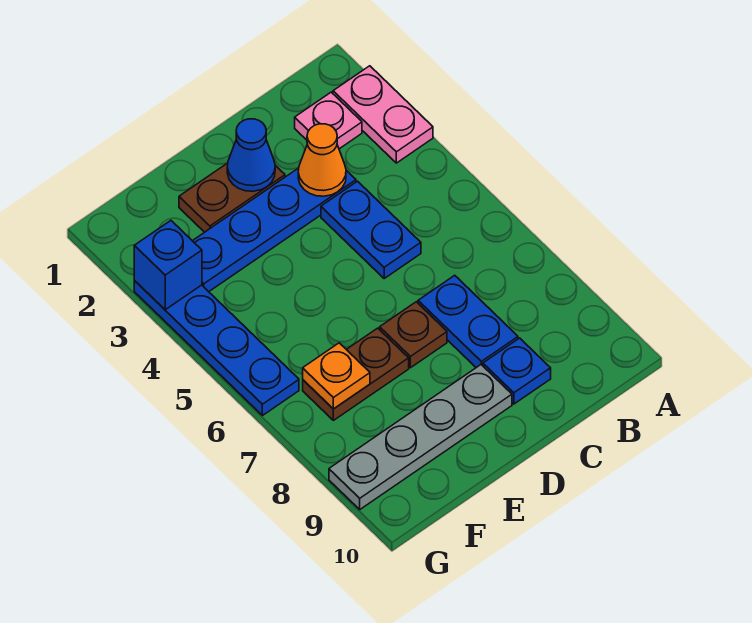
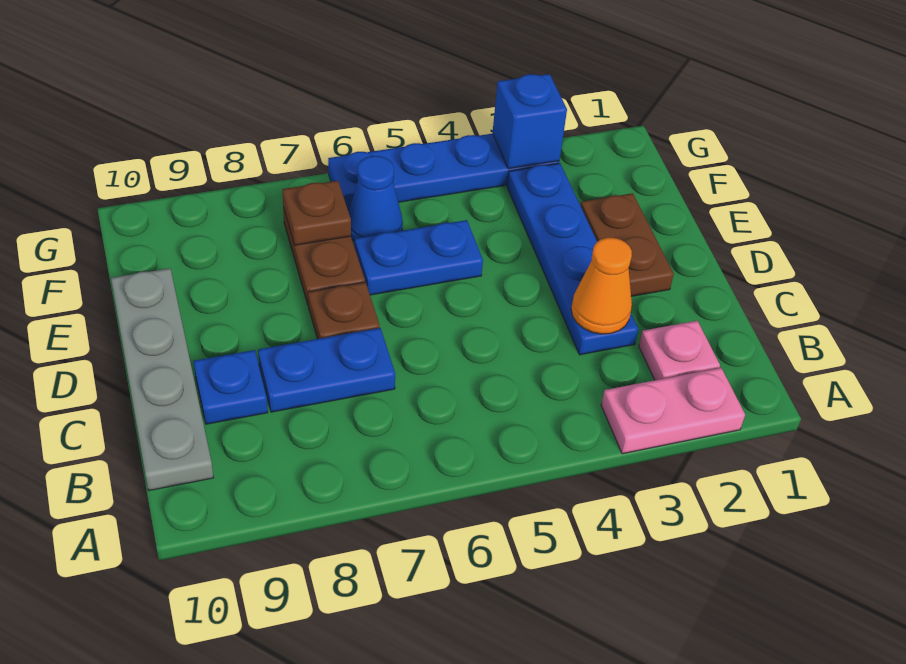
blue plate C4:C5 level 1 -> blue plate E5:E6 level 1
blue cone D2 level 2 -> blue cone F6 level 1
grey plate D9:G9 level 1 -> grey plate B10:E10 level 1
orange plate F7 level 2 -> brown plate F7 level 2

